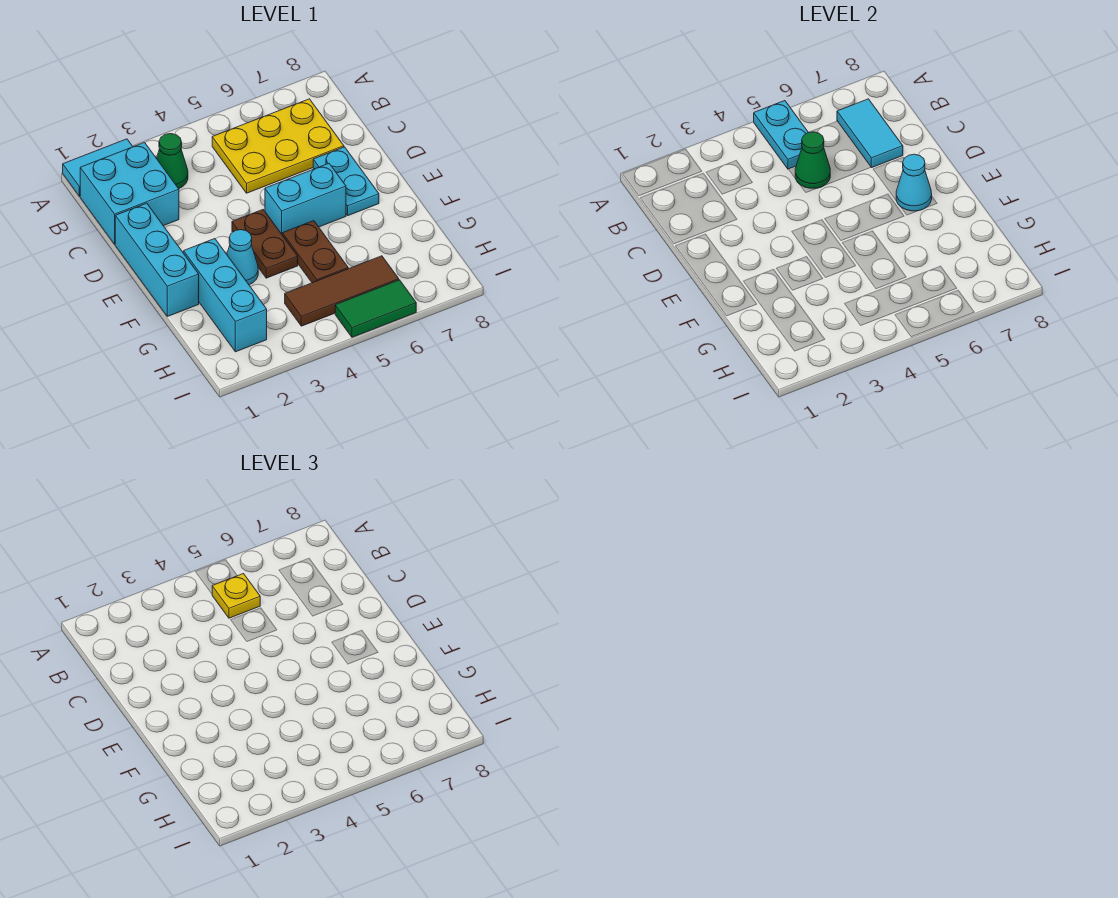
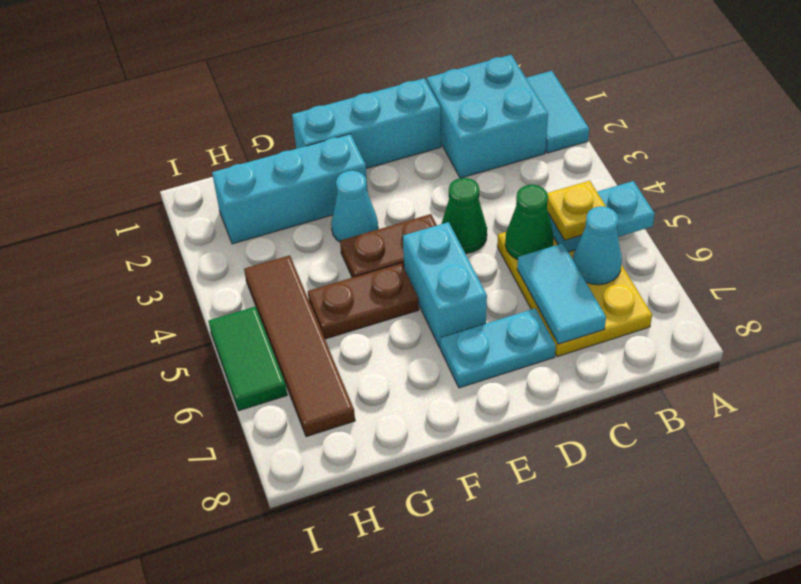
green cone B3 level 1 -> green cone D4 level 1
cyan tile B7:C7 level 2 -> cyan tile C6:C7 level 2
cyan cone E7 level 2 -> cyan cone B6 level 2
brown tile H4:H6 level 1 -> brown tile H4:H7 level 1

